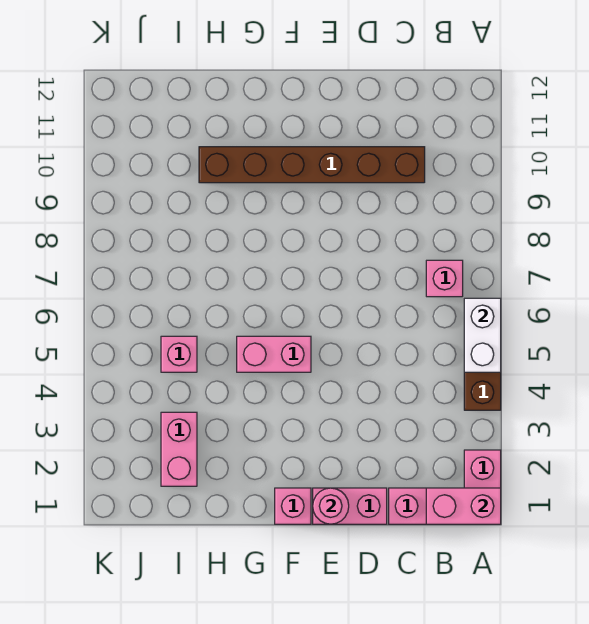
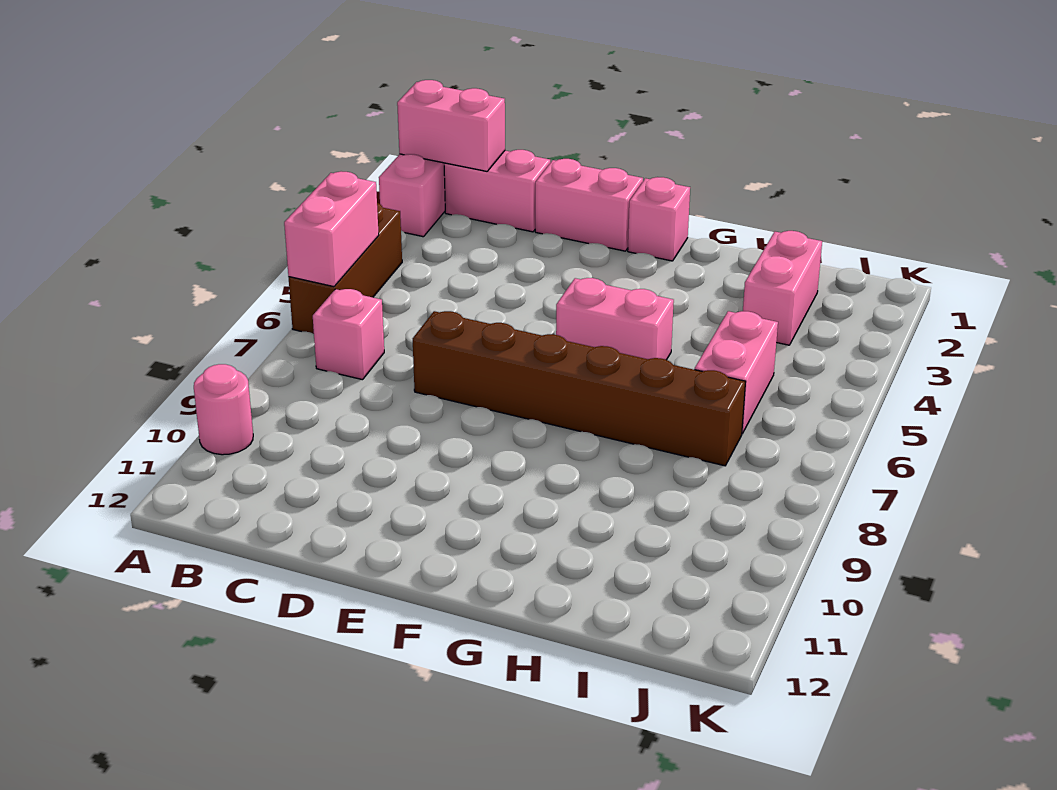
white brick A5:A6 level 2 -> pink brick A5:A6 level 2
brown brick C10:H10 level 1 -> brown brick D7:I7 level 1
pink round brick E1 level 2 -> pink round brick A10 level 1
pink brick I5 level 1 -> pink brick I5:I6 level 1

